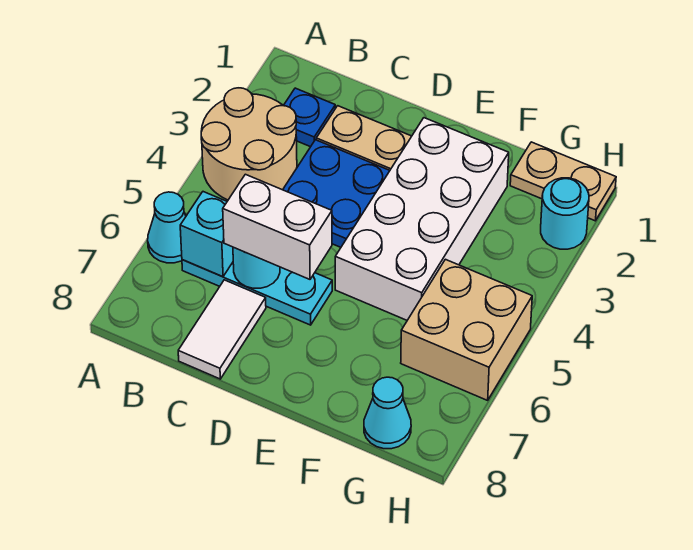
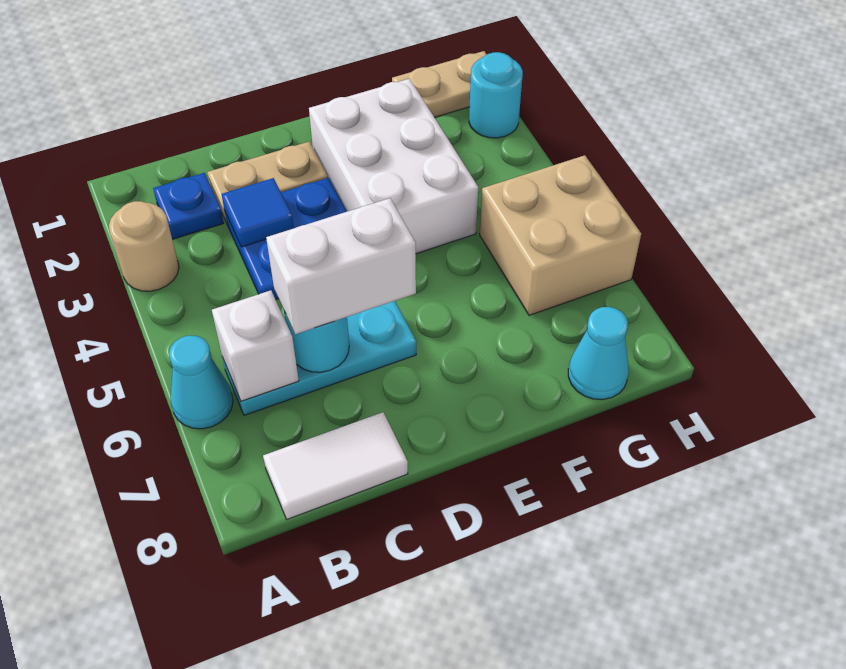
tan round brick A3:B4 level 1 -> tan round brick A3 level 1
cyan brick B6 level 2 -> white brick B6 level 2
none -> blue tile C3 level 2
white tile C7:C8 level 1 -> white tile B8:C8 level 1
white brick E2:F5 level 1 -> white brick E2:F4 level 1

